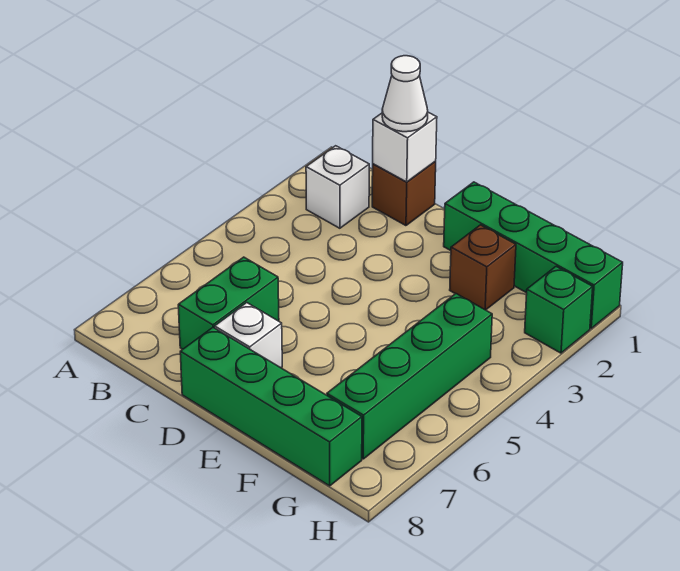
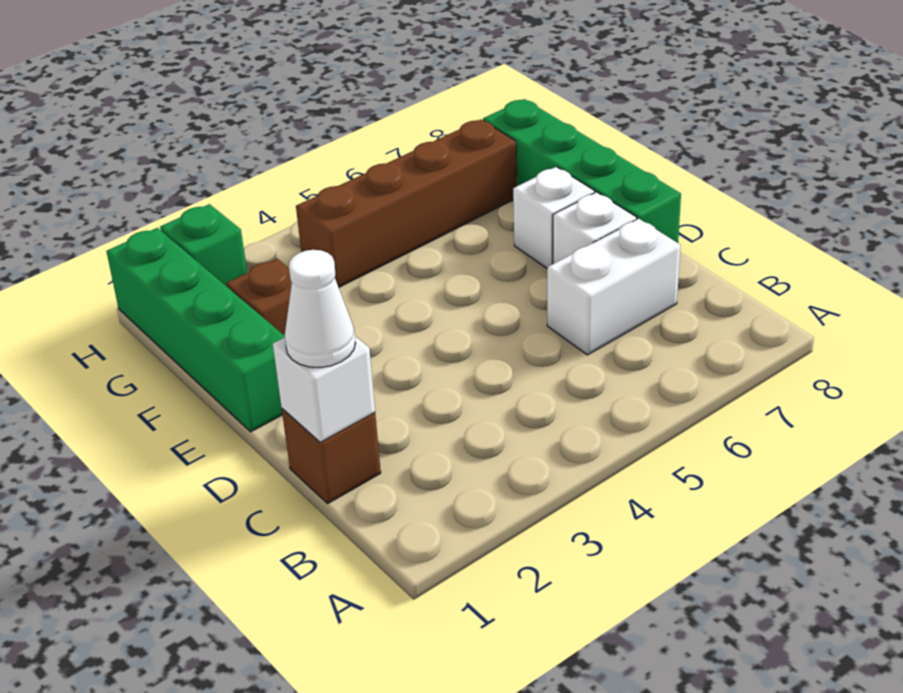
white brick B2 level 1 -> white brick E7 level 1
green brick C6:C7 level 1 -> white brick C6:C7 level 1
green brick G4:G7 level 1 -> brown brick G4:G7 level 1

